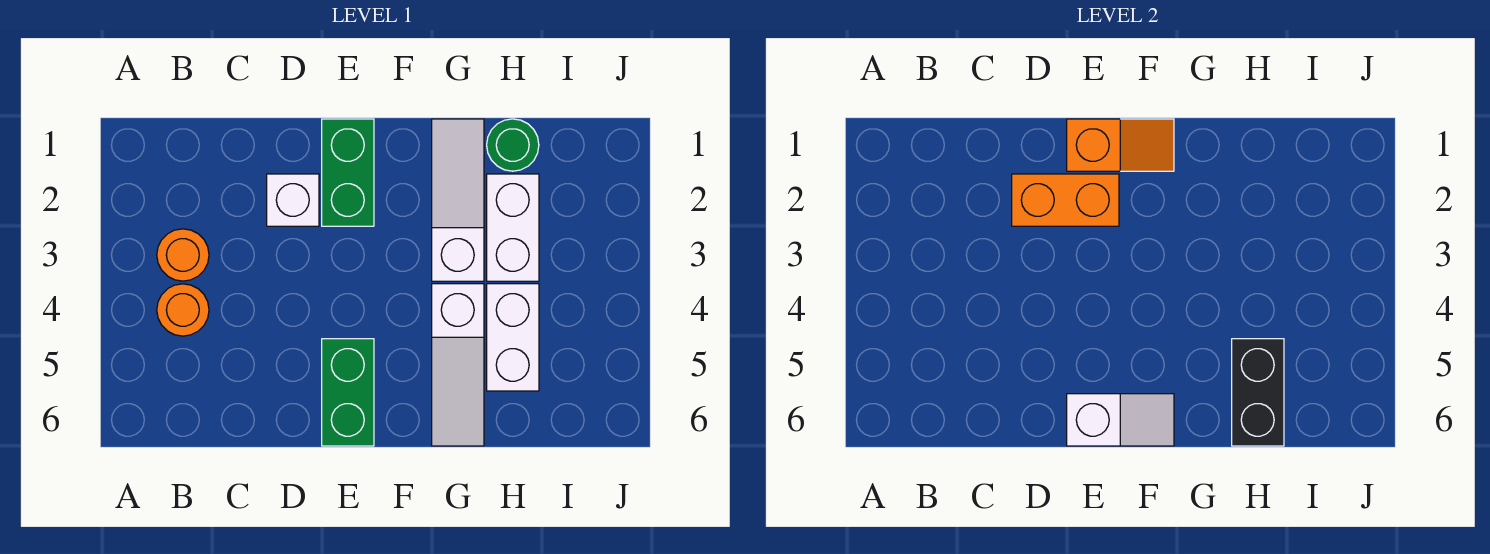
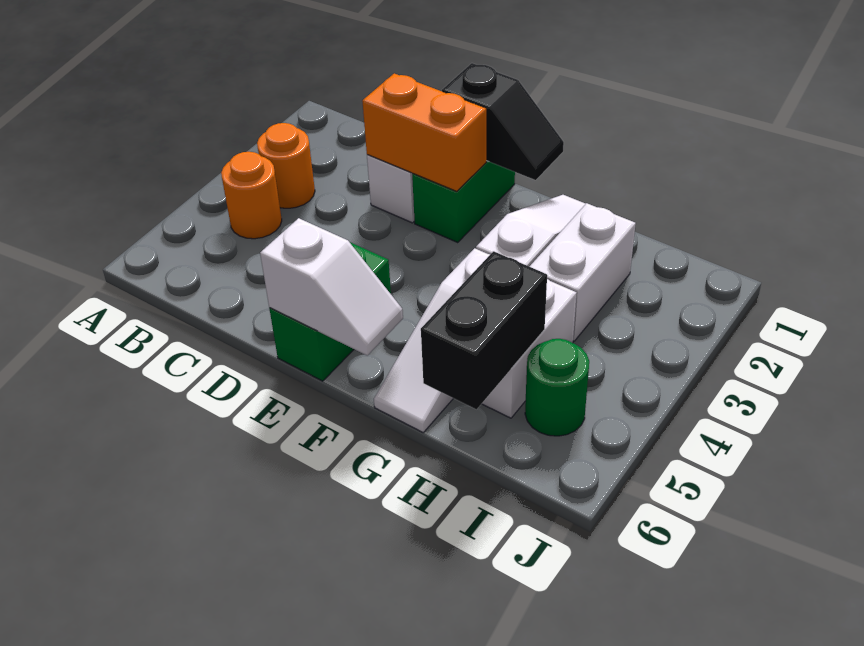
orange slope E1:F1 level 2 top E -> black slope E1:F1 level 2 top E
green round brick H1 level 1 -> green round brick I5 level 1

